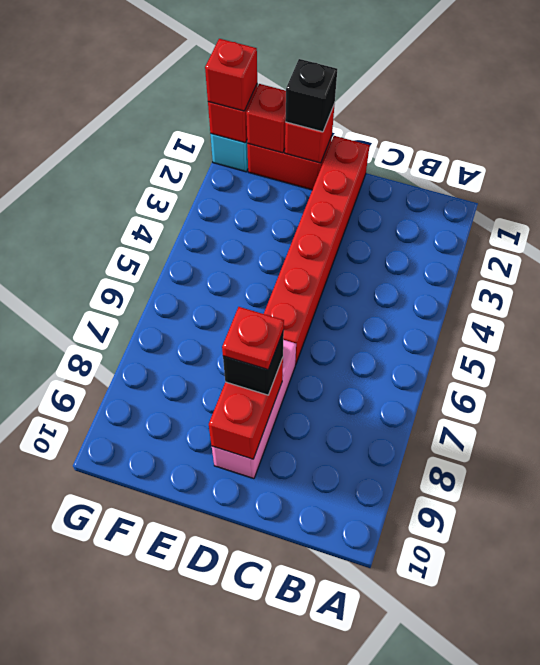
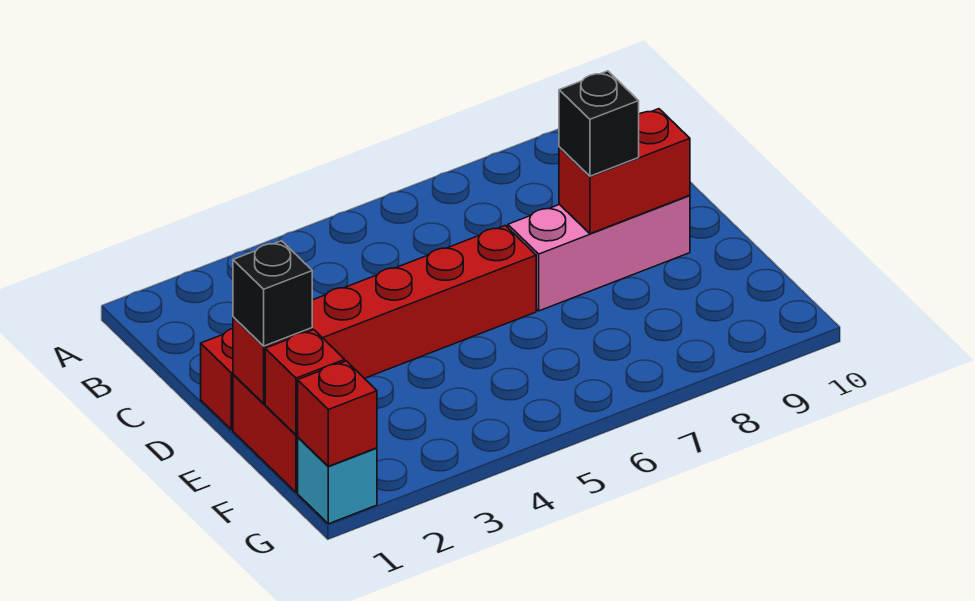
red plate D8 level 4 -> none
red brick G1 level 3 -> none

